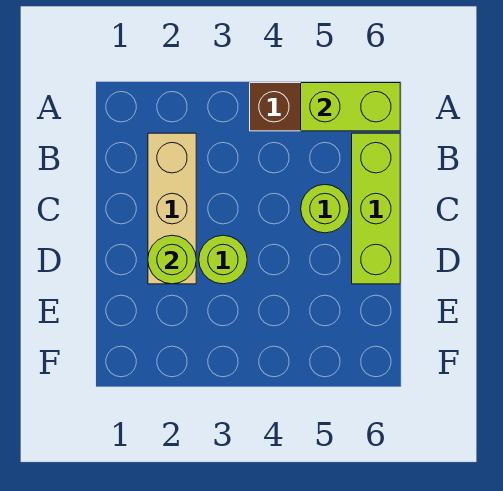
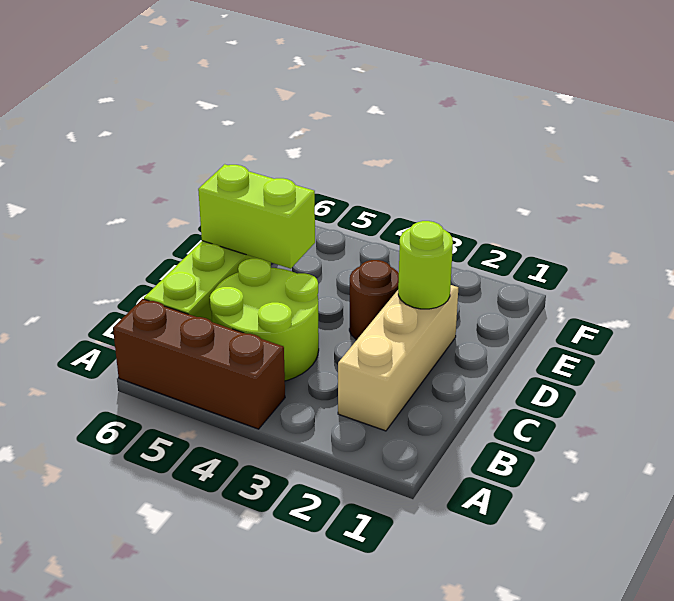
lime brick A5:A6 level 2 -> lime brick D5:D6 level 2
lime round brick C5 level 1 -> lime round brick B4:C5 level 1
lime round brick D3 level 1 -> brown round brick D3 level 1

